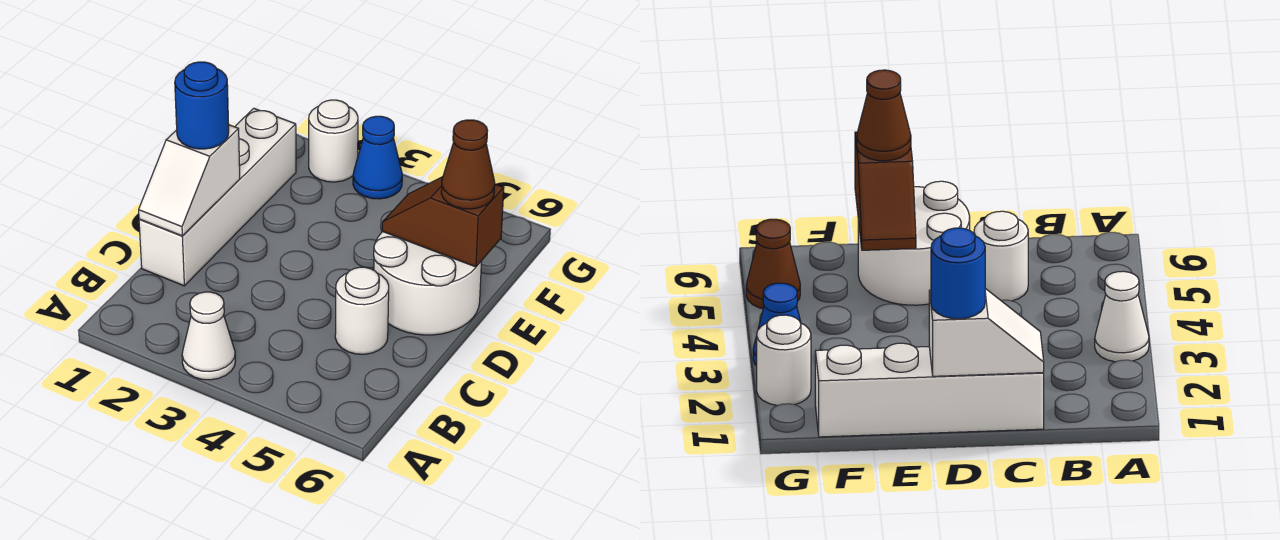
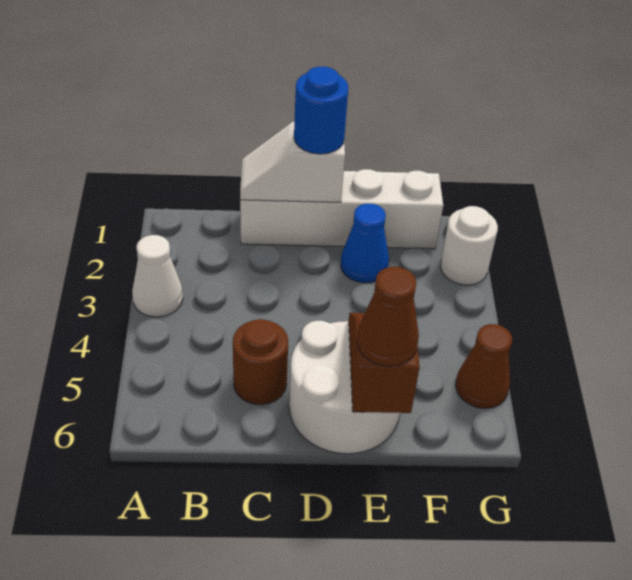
white round brick C5 level 1 -> brown round brick C5 level 1
blue cone G3 level 1 -> blue cone E2 level 1

